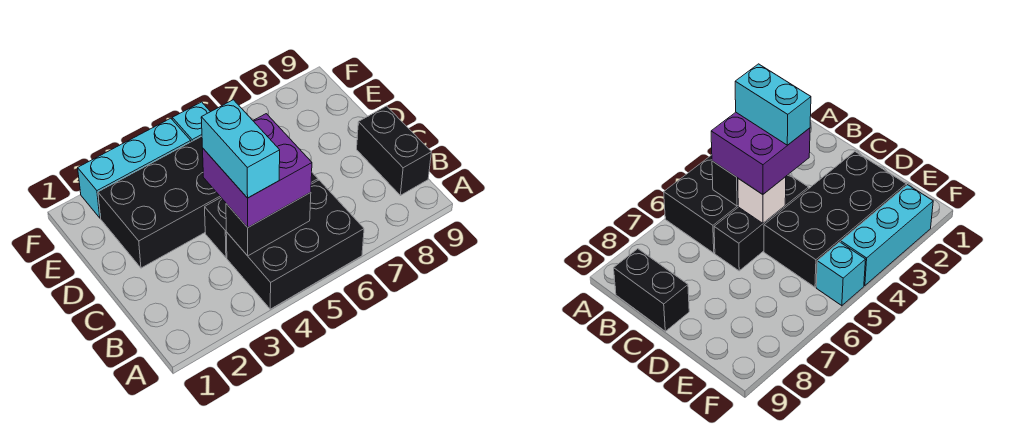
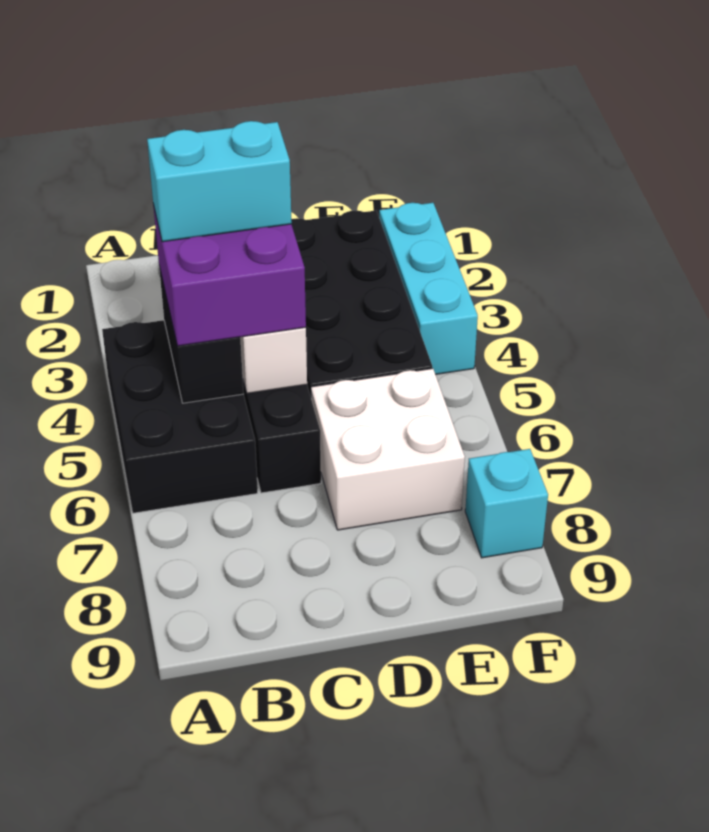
black brick B9:C9 level 1 -> none
none -> white brick D6:E7 level 1
cyan brick F5 level 1 -> cyan brick F8 level 1

